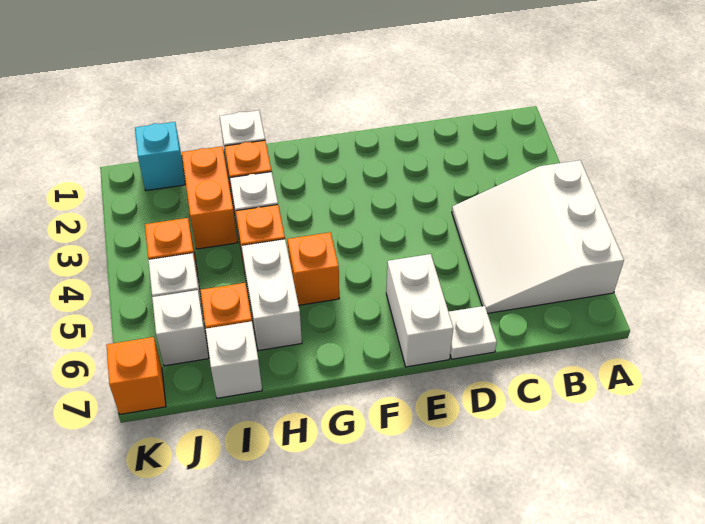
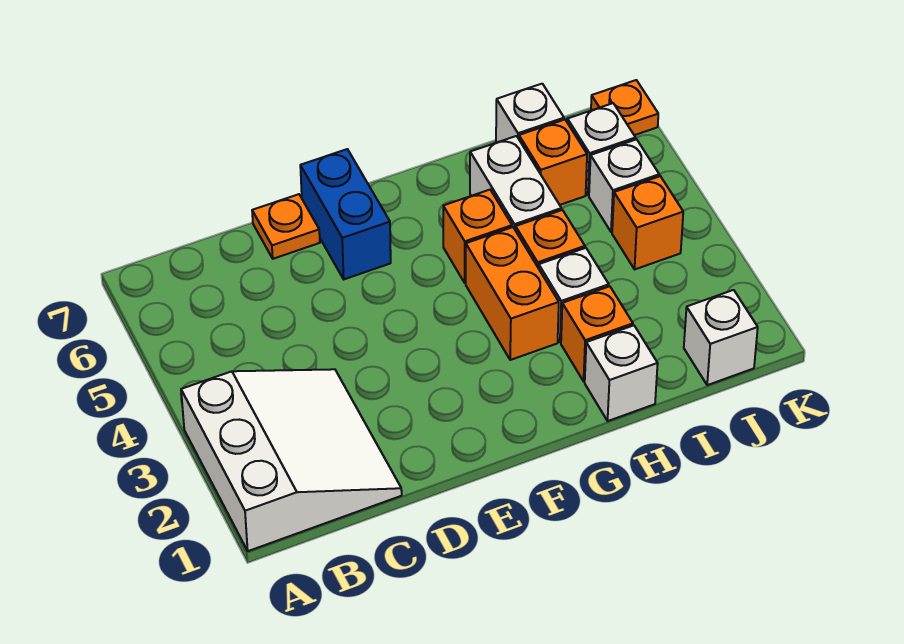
white slope A4:C6 level 1 top A -> white slope A1:C3 level 1 top A
white plate D7 level 1 -> orange plate D7 level 1
white brick E6:E7 level 1 -> blue brick E6:E7 level 1
orange brick I2:I3 level 1 -> orange brick G3:G4 level 1
cyan brick J1 level 1 -> white brick J1 level 1
orange brick K7 level 1 -> orange plate K7 level 1

